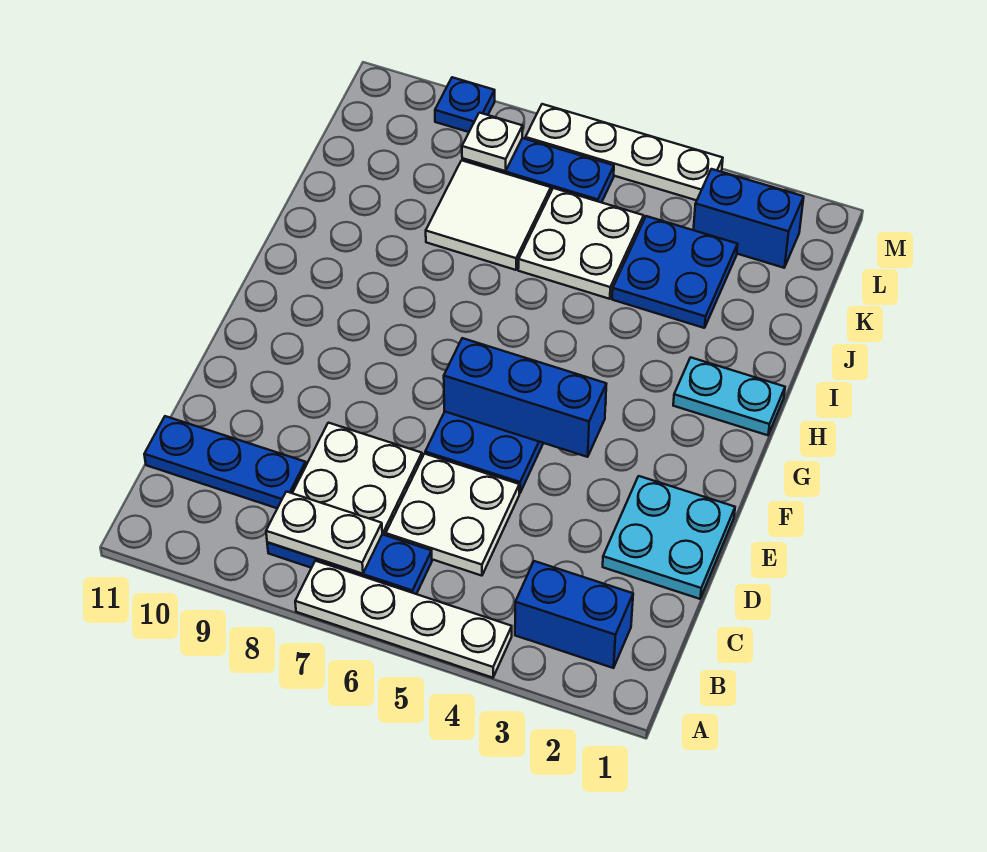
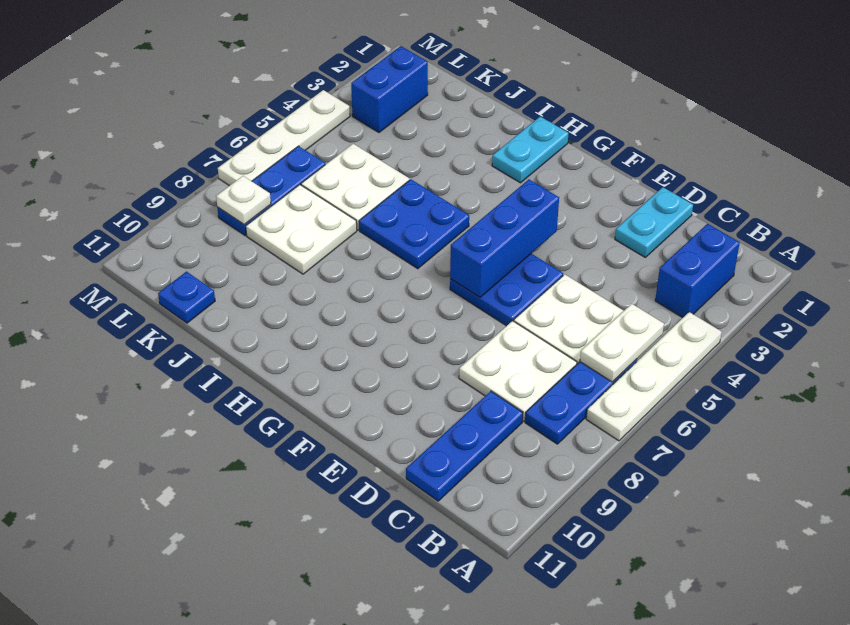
white plate B7:B8 level 2 -> white plate B5:B6 level 2
cyan plate D1:E2 level 1 -> cyan plate D1:D2 level 1
blue plate J3:K4 level 1 -> blue plate H5:I6 level 1
white tile J7:K8 level 1 -> white plate J7:K8 level 1
blue plate M9 level 1 -> blue plate K11 level 1

